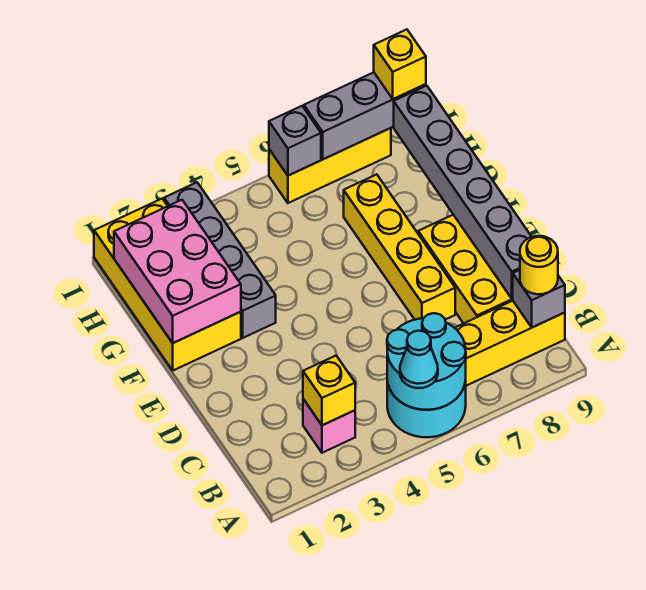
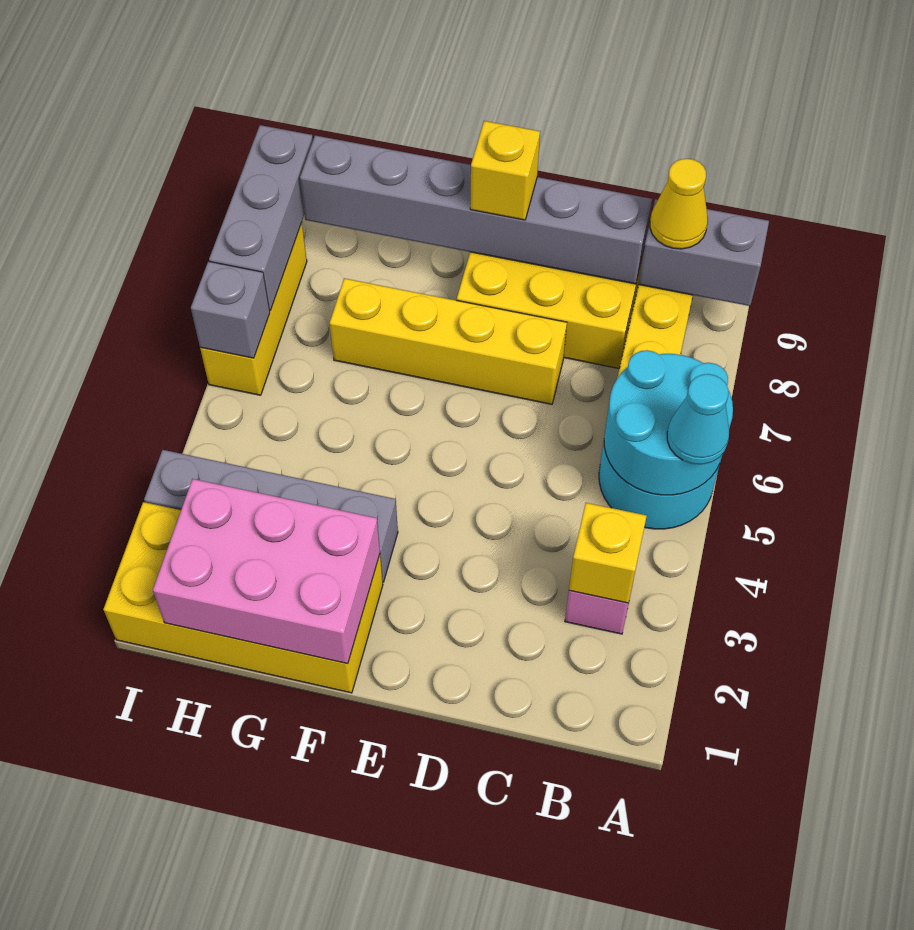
grey brick B9 level 2 -> grey brick A9:B9 level 2
yellow round brick B9 level 3 -> yellow cone B9 level 3
yellow brick I9 level 3 -> yellow brick E9 level 3

